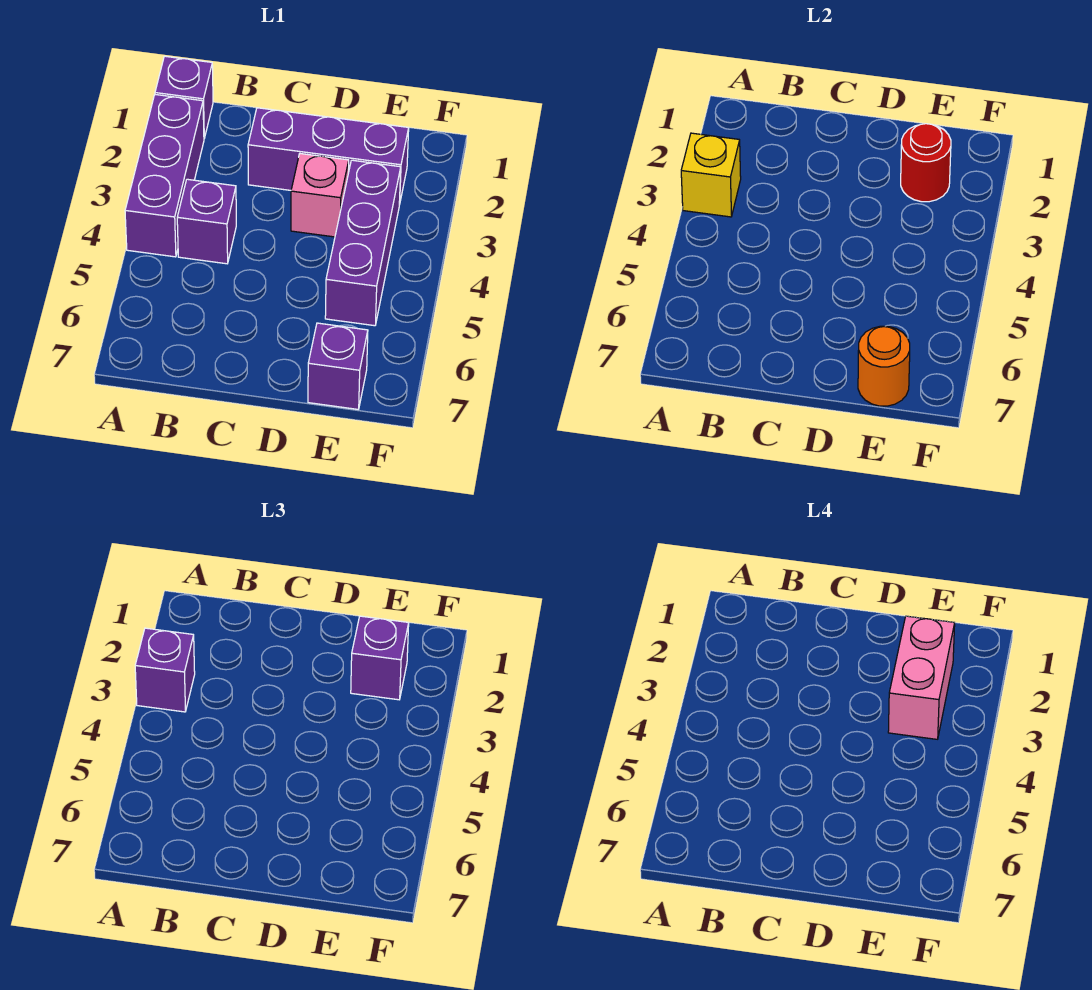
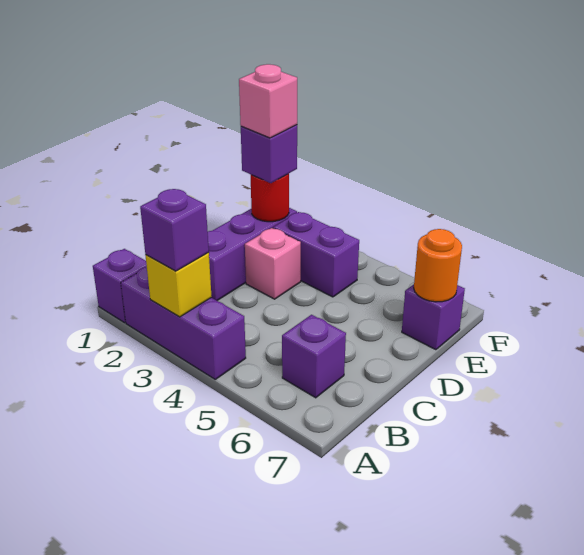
purple brick B4 level 1 -> purple brick B6 level 1
pink brick E2:E3 level 4 -> pink brick E2 level 4
purple brick E3:E5 level 1 -> purple brick E3:E4 level 1

